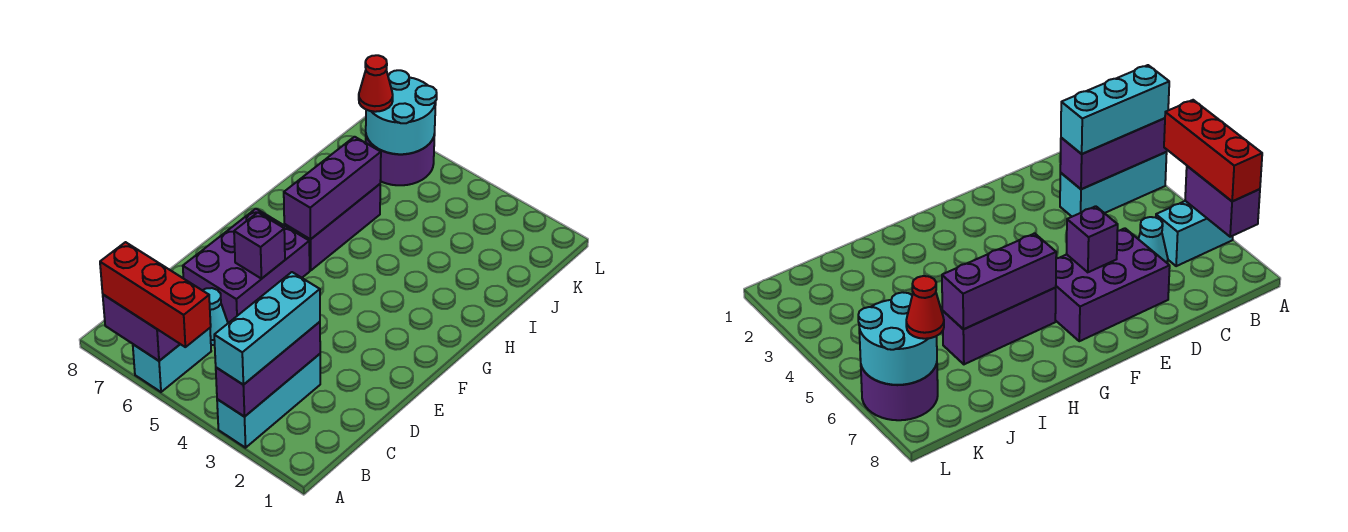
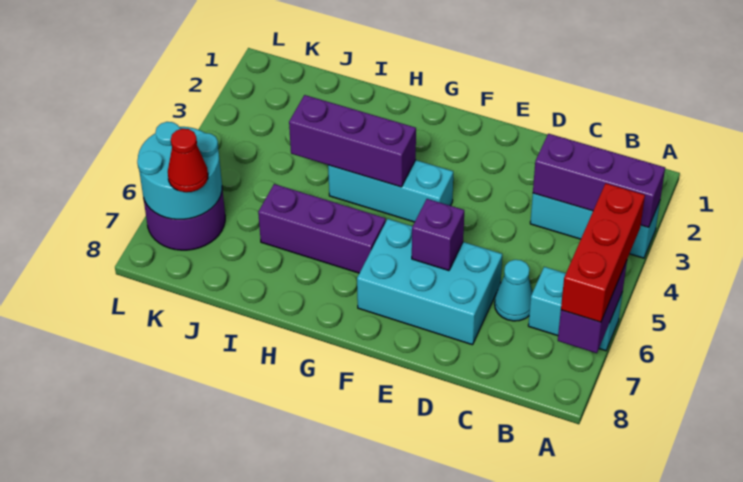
cyan brick A3:C3 level 3 -> cyan brick F4:H4 level 1
purple brick D6:F7 level 1 -> cyan brick D6:F7 level 1
purple brick G6:I6 level 2 -> purple brick G4:I4 level 2

